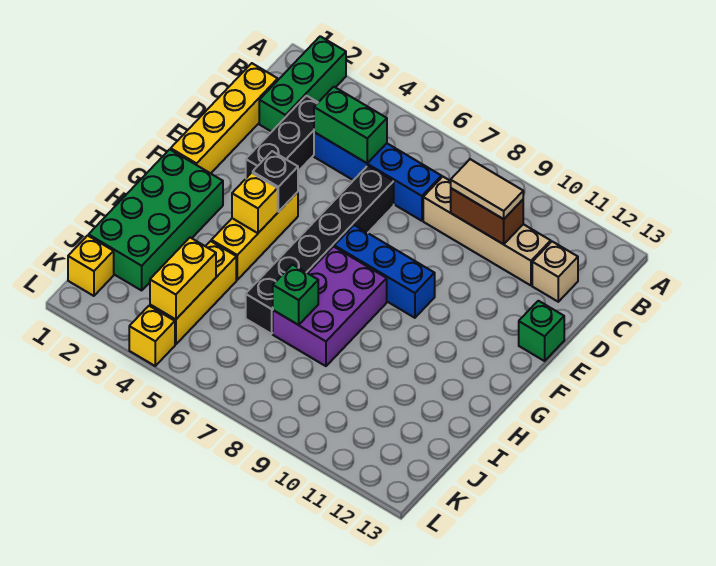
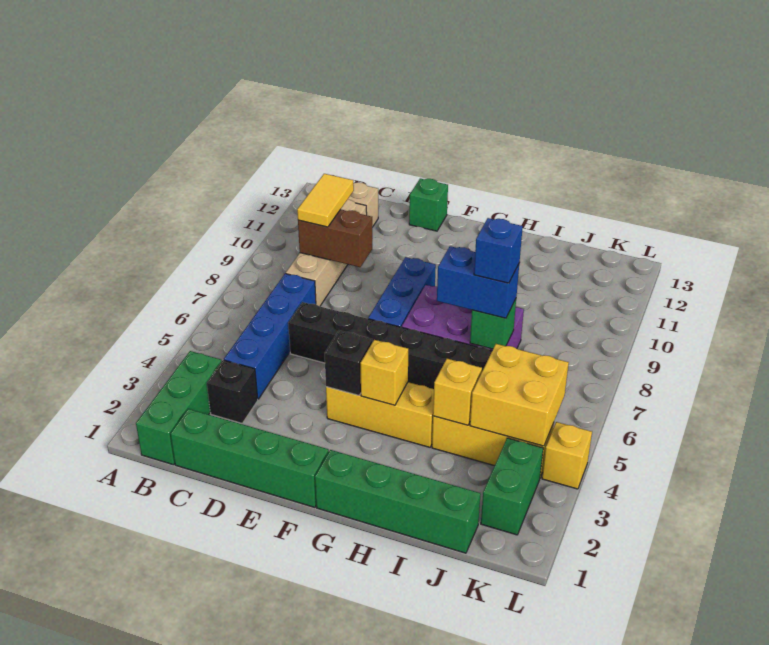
green brick A2:C2 level 1 -> green brick B1:B3 level 1
yellow brick C1:F1 level 1 -> green brick C1:F1 level 1
black brick C3:E3 level 1 -> black brick C3 level 1
green brick C4:C5 level 2 -> green brick K2:K3 level 1
brown brick C9:C10 level 2 -> brown brick C9:D9 level 2
tan tile C9:C10 level 3 -> yellow tile C9:C10 level 3
green brick G1:J2 level 1 -> green brick G1:J1 level 1
none -> blue brick H7:I7 level 3
none -> blue brick I7 level 4
yellow brick J4:K4 level 2 -> yellow brick J4:K5 level 2
yellow brick K1 level 1 -> yellow brick I4 level 2

